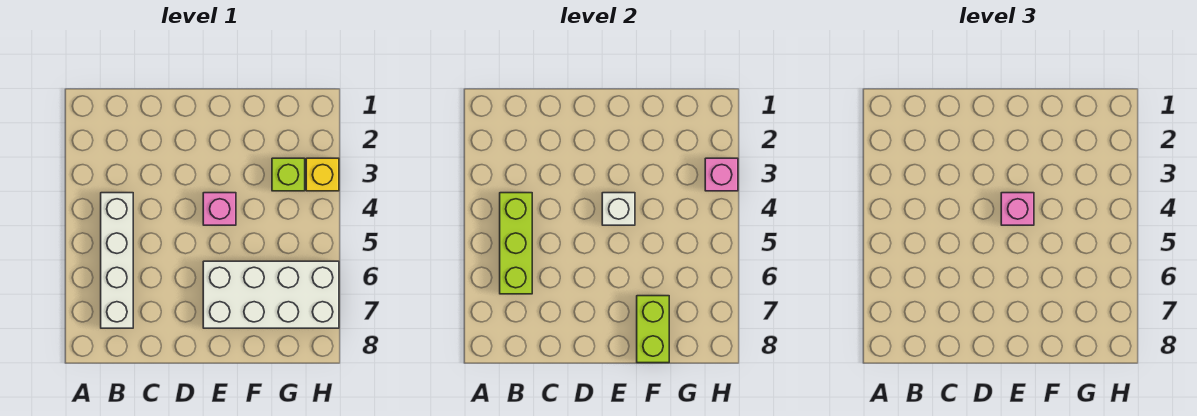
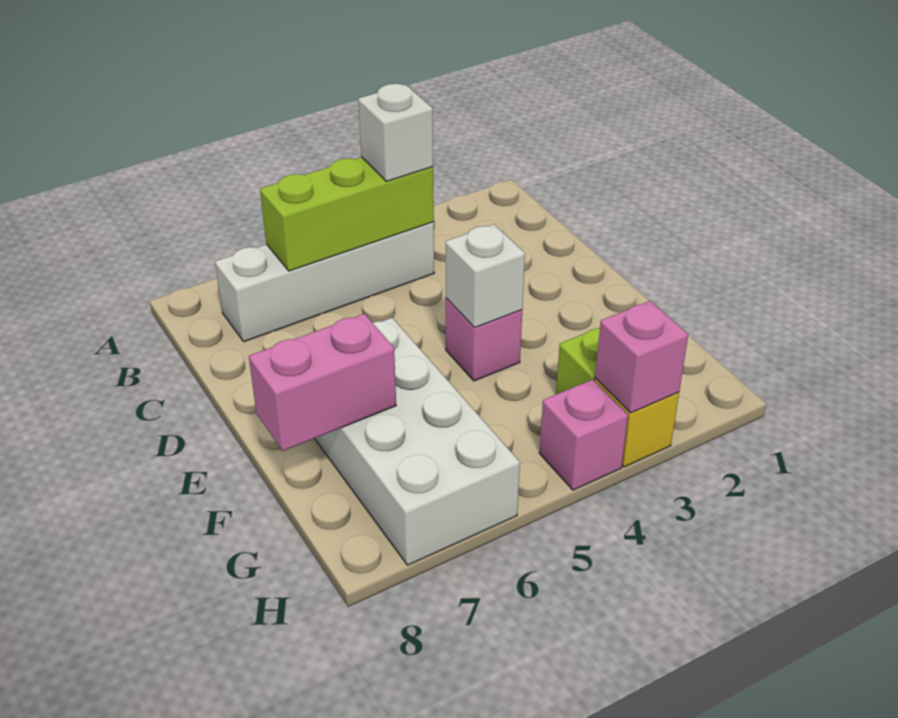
none -> white brick B4 level 3
pink brick E4 level 3 -> pink brick H4 level 1
lime brick F7:F8 level 2 -> pink brick F7:F8 level 2

